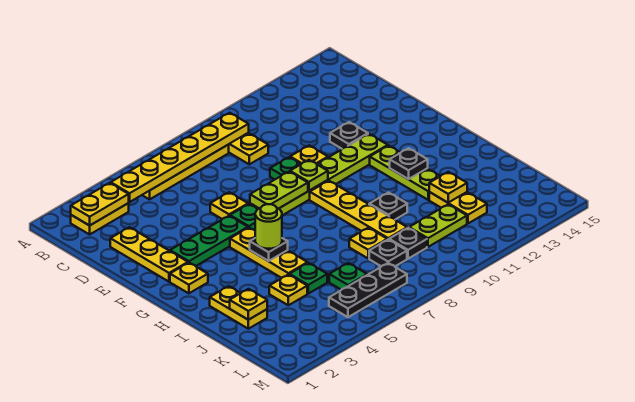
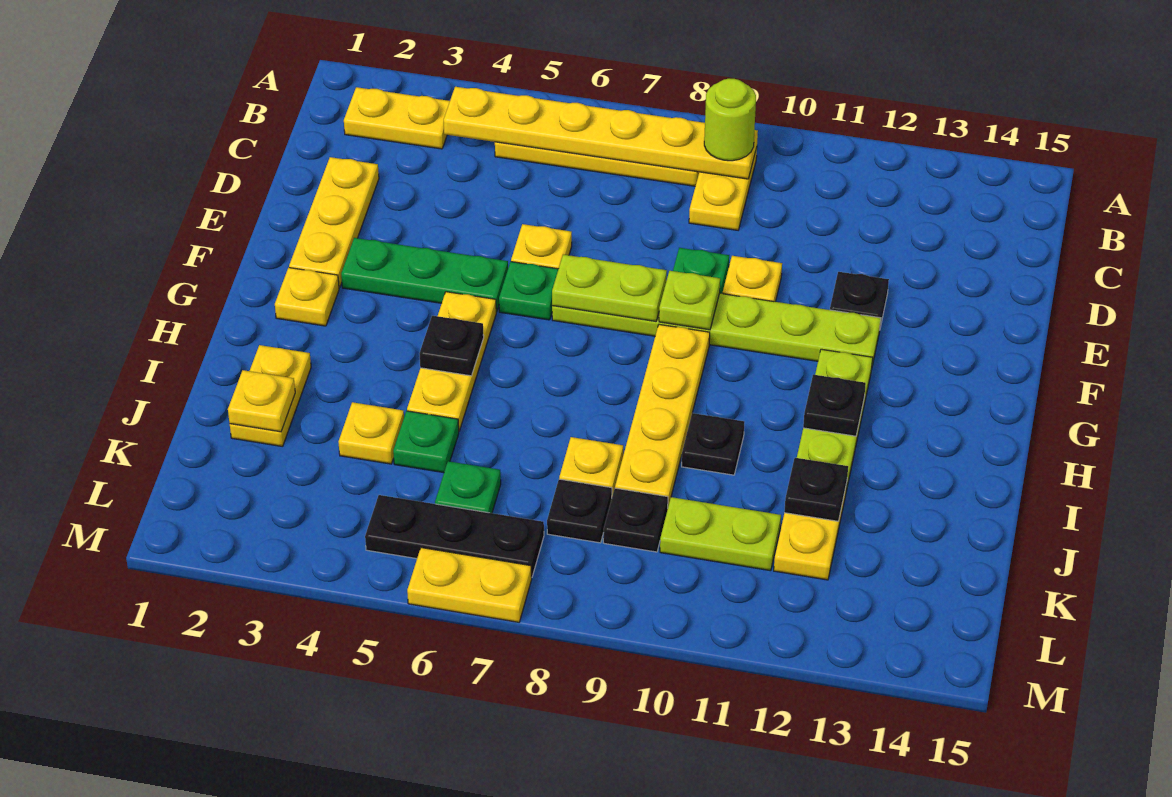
yellow plate B2:B3 level 2 -> yellow plate M6:M7 level 1
lime round brick H5 level 3 -> lime round brick B9 level 3
yellow plate J12 level 2 -> black plate J12 level 2

